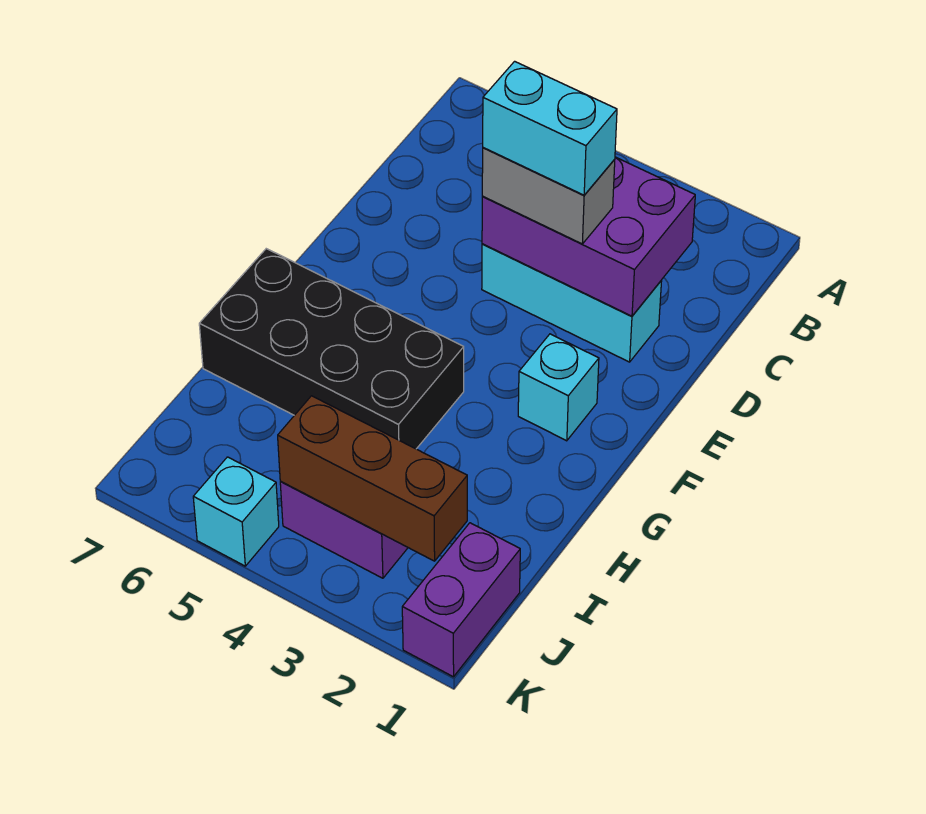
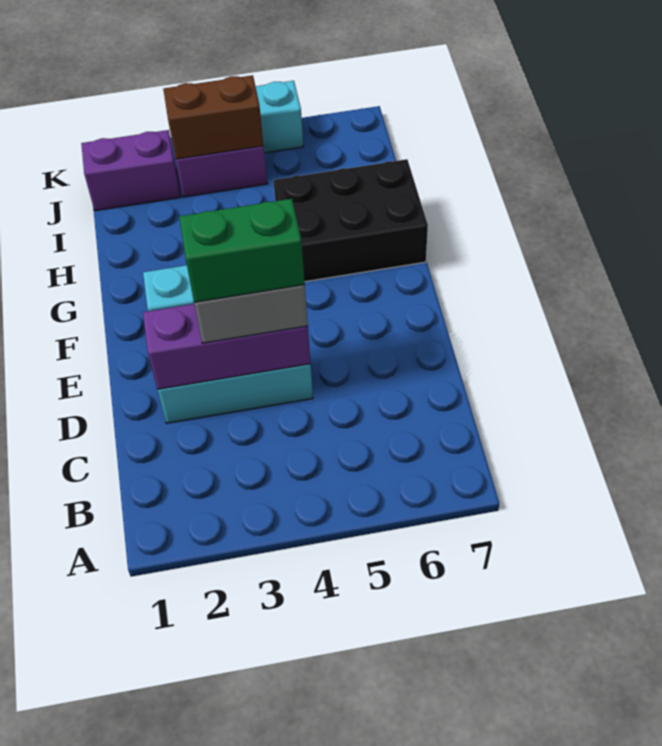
purple brick C2:D4 level 2 -> purple brick D2:D4 level 2
cyan brick D3:D4 level 4 -> green brick D3:D4 level 4
black brick G4:H7 level 1 -> black brick G5:H7 level 1
purple brick J1:K1 level 1 -> purple brick J1:J2 level 1
brown brick J2:J4 level 2 -> brown brick J3:J4 level 2

